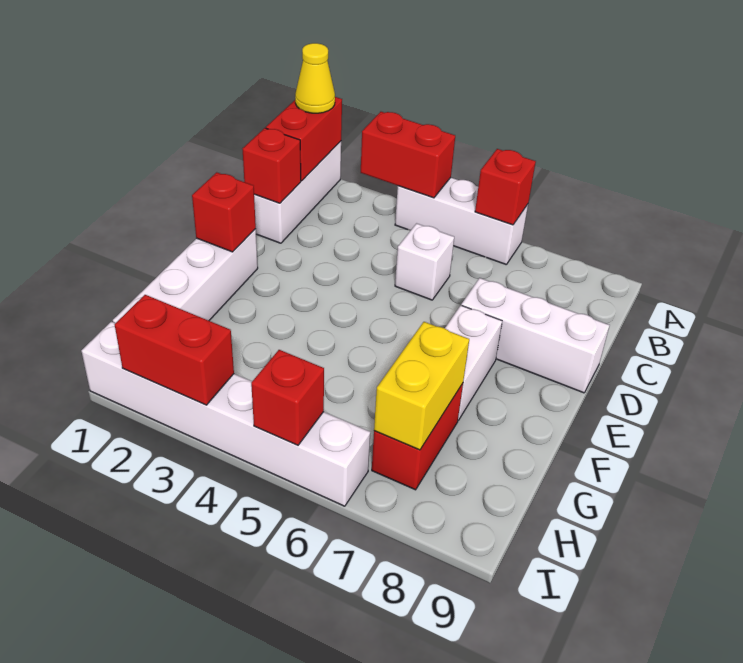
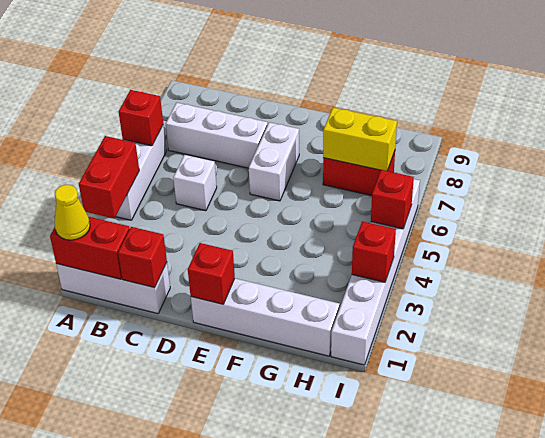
white brick D7:D9 level 1 -> white brick B7:D7 level 1
white brick E7:F7 level 1 -> white brick E6:E7 level 1
red brick I2:I3 level 2 -> red brick I3 level 2

